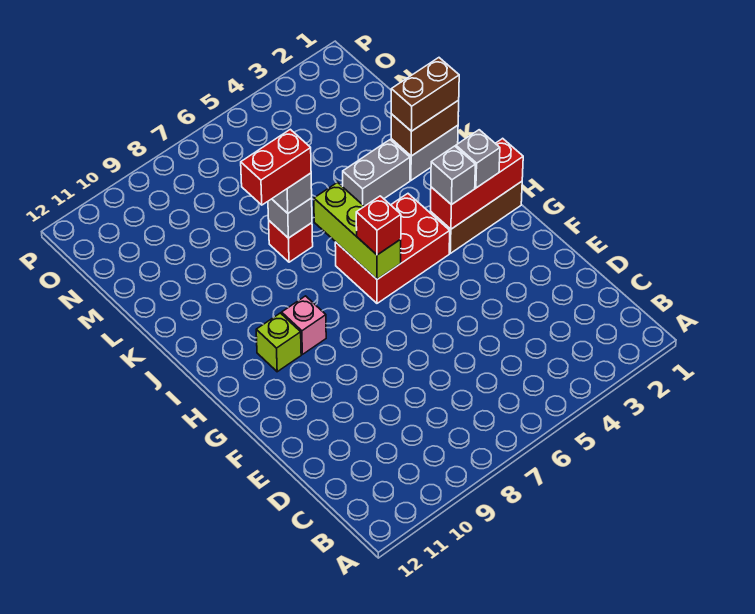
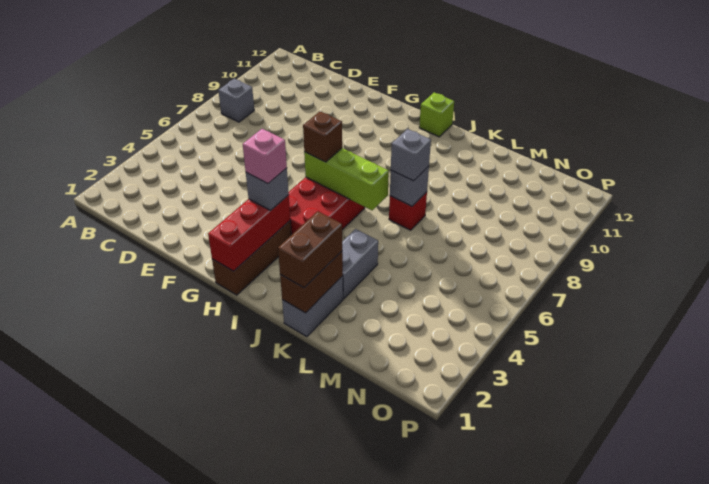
grey brick H2 level 3 -> grey brick B8 level 1
red brick H6 level 3 -> brown brick H6 level 3
pink brick H9 level 1 -> pink brick H3 level 4
lime brick H10 level 1 -> lime brick I12 level 1
red brick K7:K8 level 4 -> none

